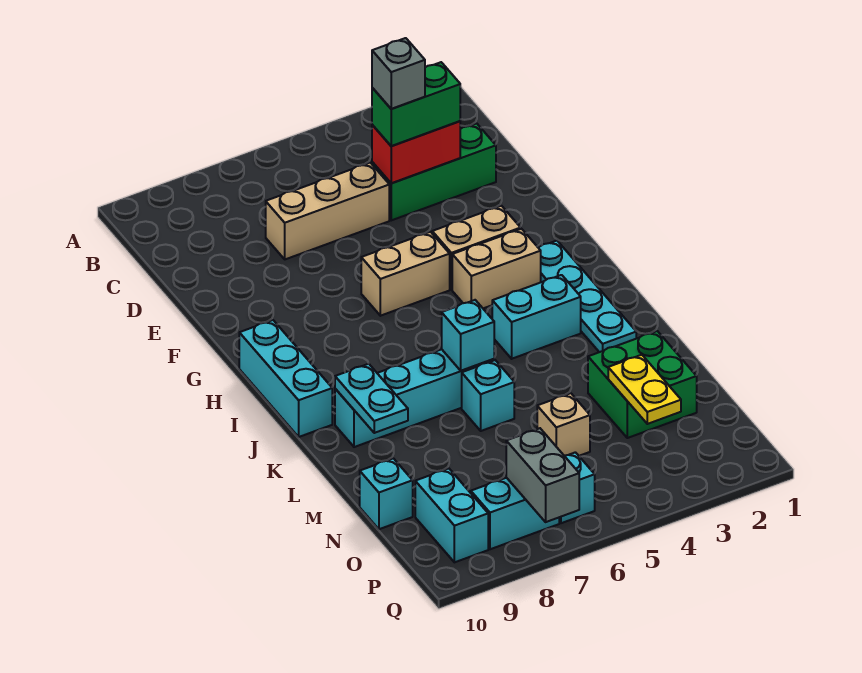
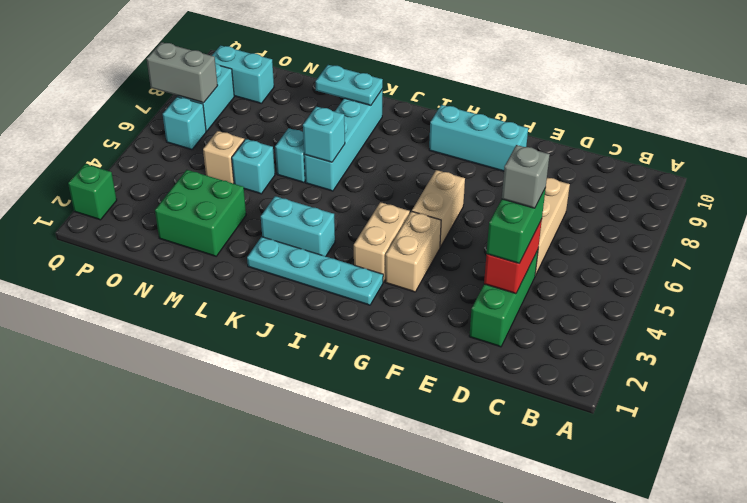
cyan brick H10:J10 level 1 -> cyan brick F9:H9 level 1
cyan brick J3:J4 level 1 -> cyan brick J3:K3 level 1
yellow plate N3:O3 level 2 -> none
cyan brick N10 level 1 -> cyan brick M5 level 1
none -> green brick Q2 level 1

